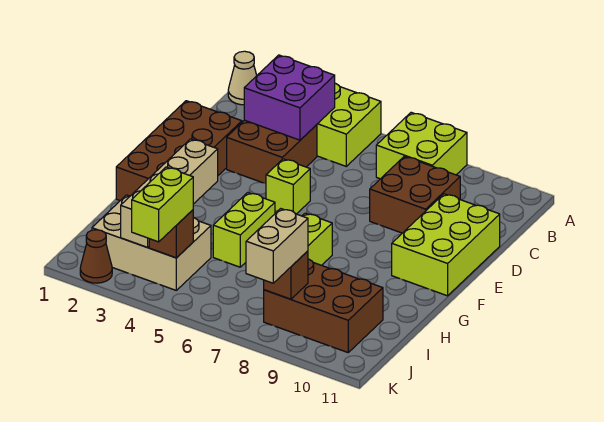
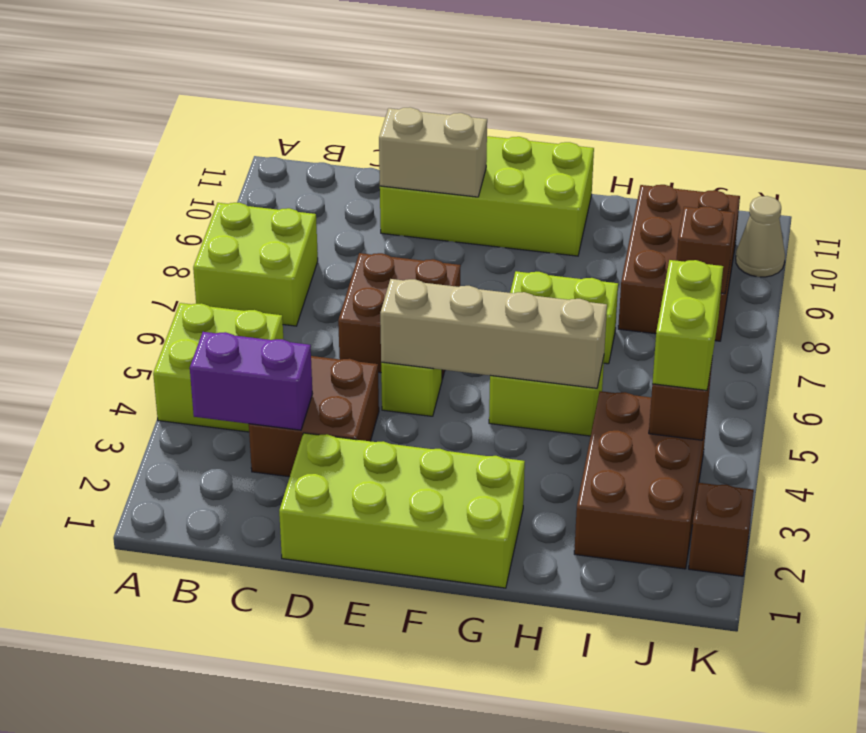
tan cone A1 level 1 -> tan cone K10 level 1
purple brick B3:C4 level 2 -> purple brick B3:C3 level 2
brown brick C8:D9 level 1 -> brown brick D6:E7 level 1
brown brick D1:G2 level 1 -> lime brick D1:G2 level 1
lime brick D10:F11 level 1 -> lime brick D10:G11 level 1
tan brick G3:J3 level 2 -> tan brick E5:H5 level 2
tan brick I2:J4 level 1 -> brown brick I2:J4 level 1
lime brick J4:K4 level 3 -> lime brick J4:J5 level 3
tan brick J8:K8 level 3 -> tan brick D10:E10 level 2
brown cone K2 level 1 -> brown brick K2 level 1

